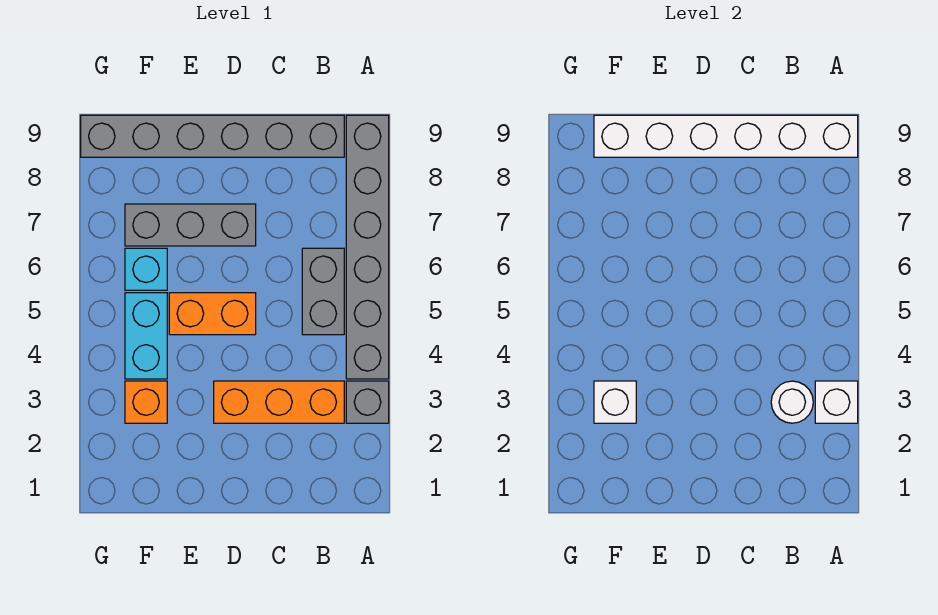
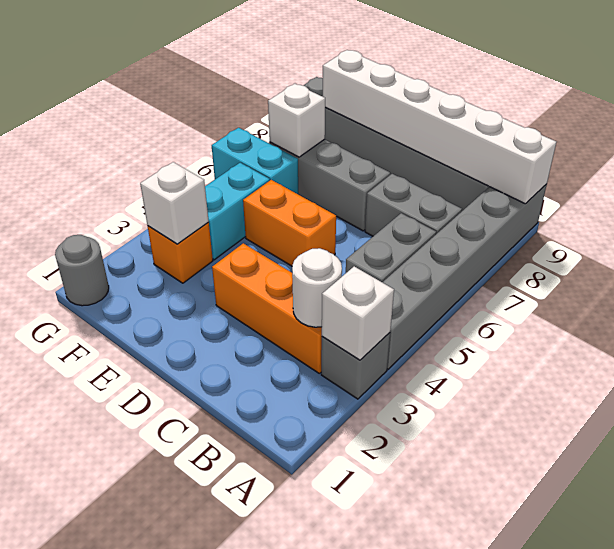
none -> grey brick B7:C7 level 1
cyan brick F6 level 1 -> cyan brick F6:G6 level 1
none -> white brick F7 level 2
none -> grey round brick G1 level 1

